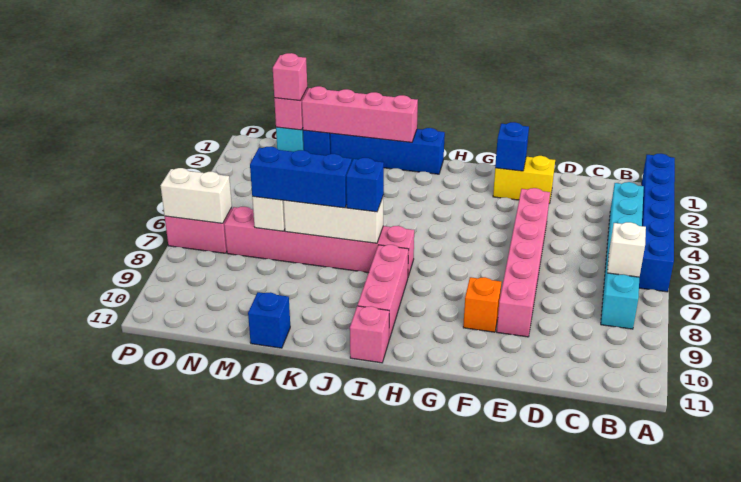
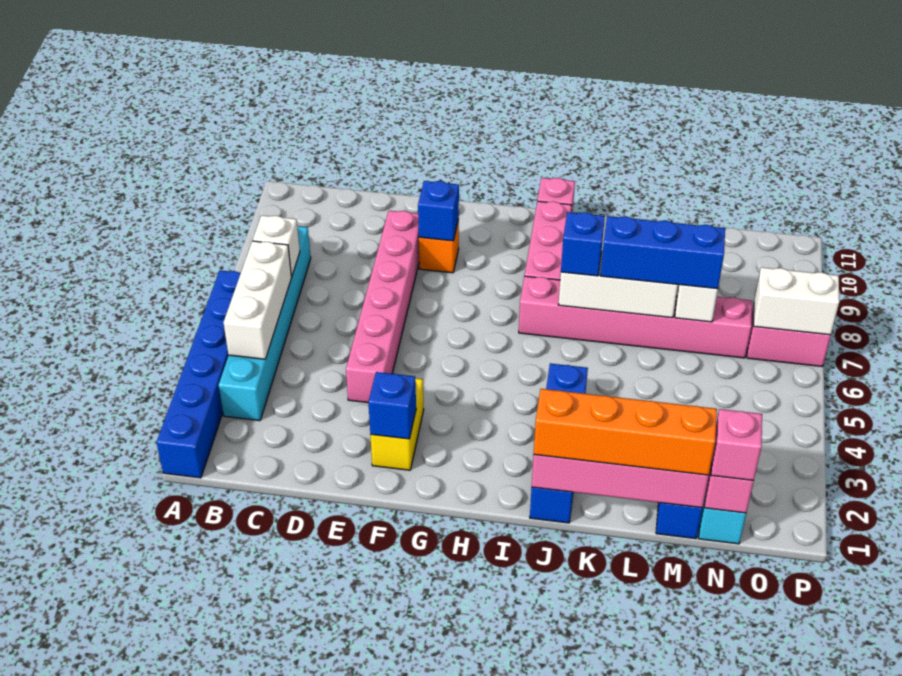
none -> white brick B4:B6 level 2
yellow brick E2:F2 level 1 -> yellow brick F2:F3 level 1
blue brick I1:L1 level 1 -> blue brick J1:J4 level 1
none -> orange brick J1:M1 level 3
blue brick L11 level 1 -> blue brick F9 level 2

